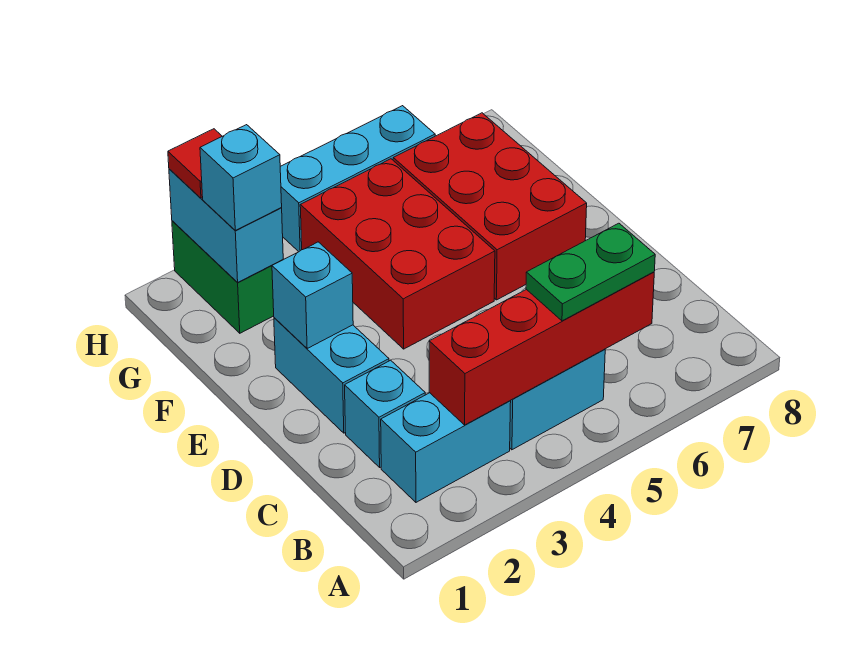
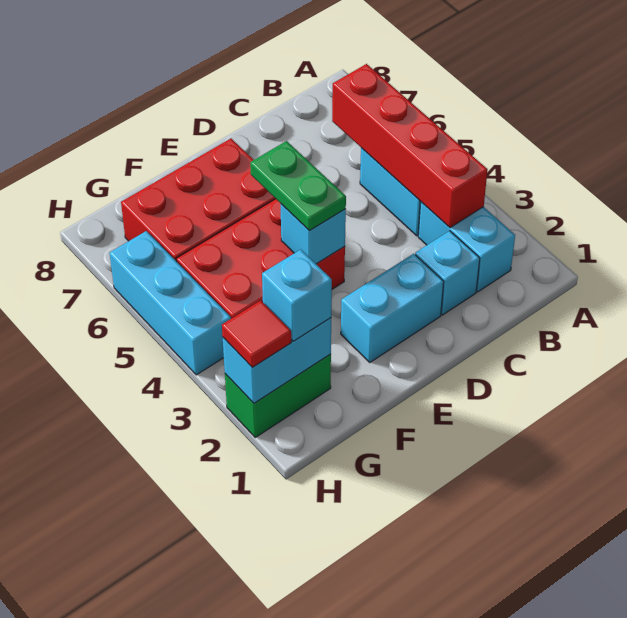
green plate B5:B6 level 3 -> green plate E4:E5 level 3
cyan brick E2 level 2 -> cyan brick E4 level 2

